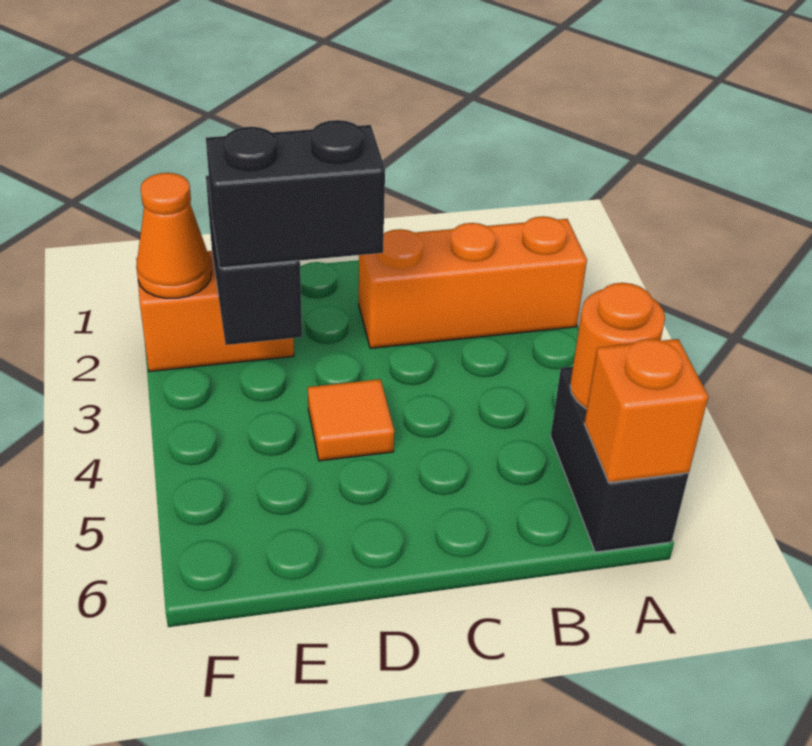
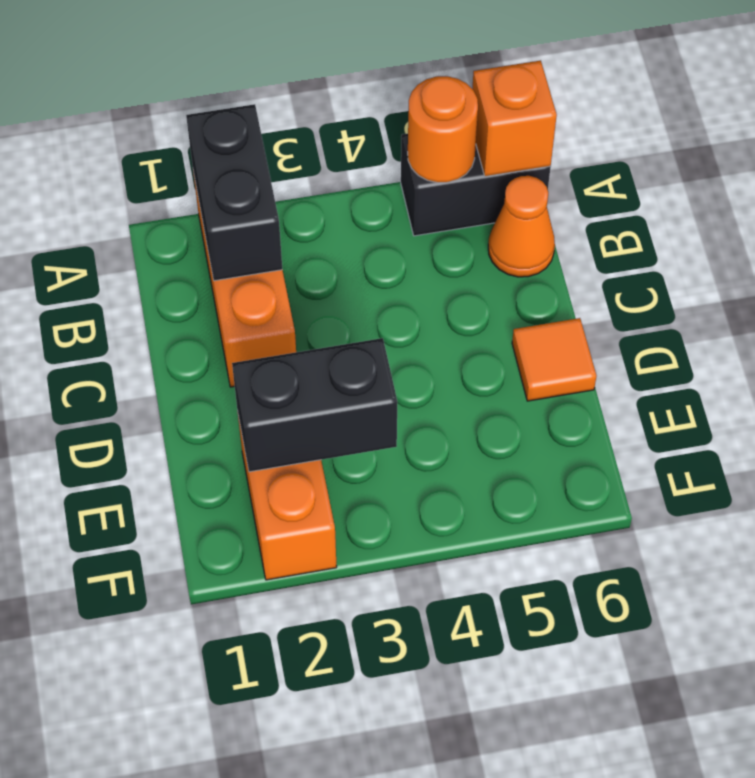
black brick D3:E3 level 3 -> black brick A2:B2 level 2
orange tile D4 level 1 -> orange tile D6 level 1
orange cone F2 level 2 -> orange cone B6 level 1

